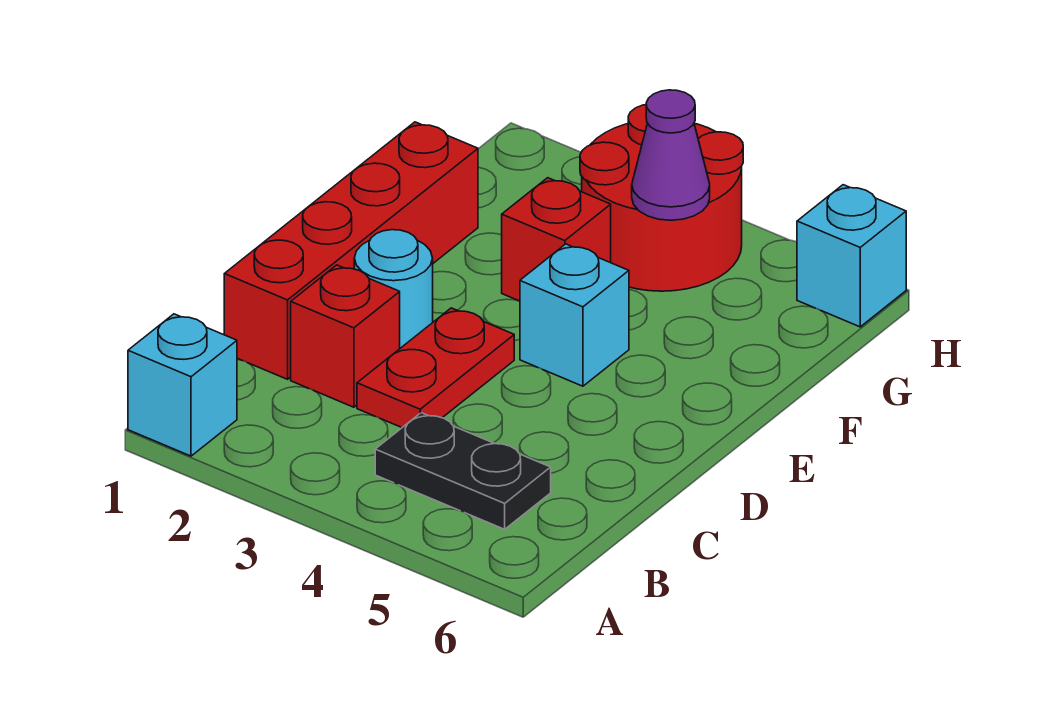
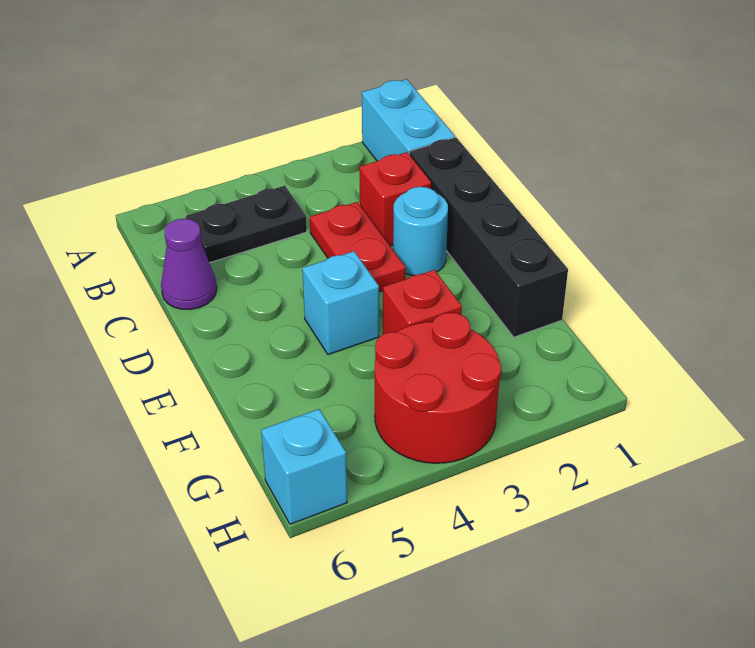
cyan brick A1 level 1 -> cyan brick A1:B1 level 1
red brick C1:F1 level 1 -> black brick C1:F1 level 1
purple cone G4 level 2 -> purple cone C6 level 1

